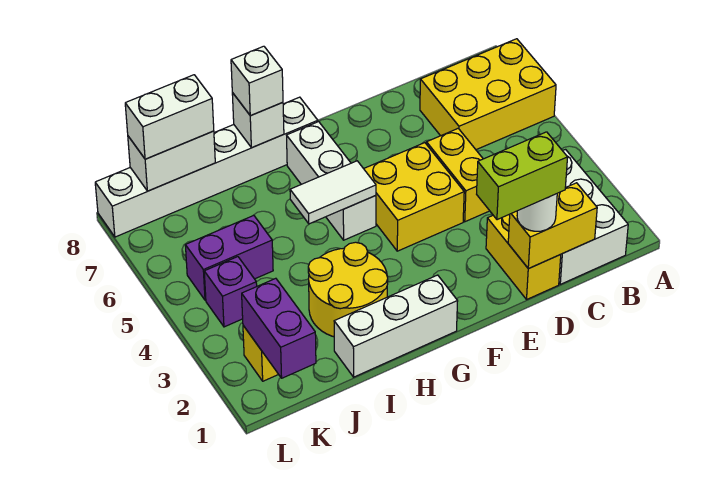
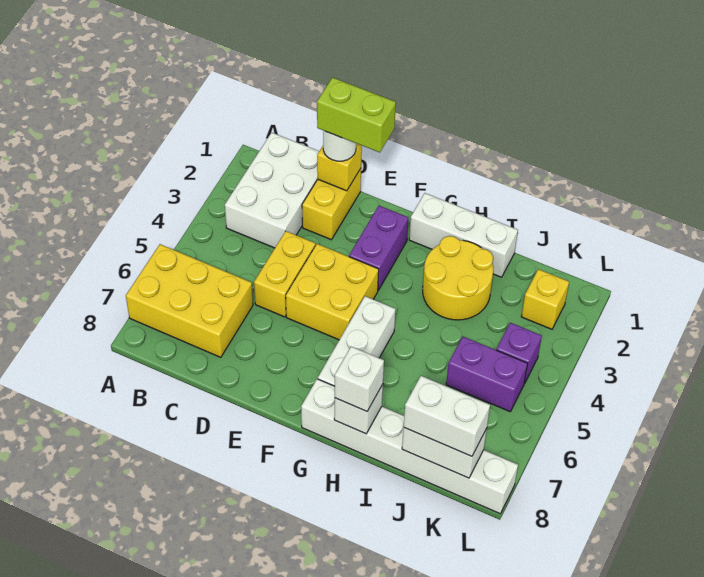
yellow brick C1:D1 level 2 -> yellow brick D1 level 2
white tile G5:H5 level 2 -> none
purple brick K1:K2 level 2 -> purple brick F2:F3 level 1

